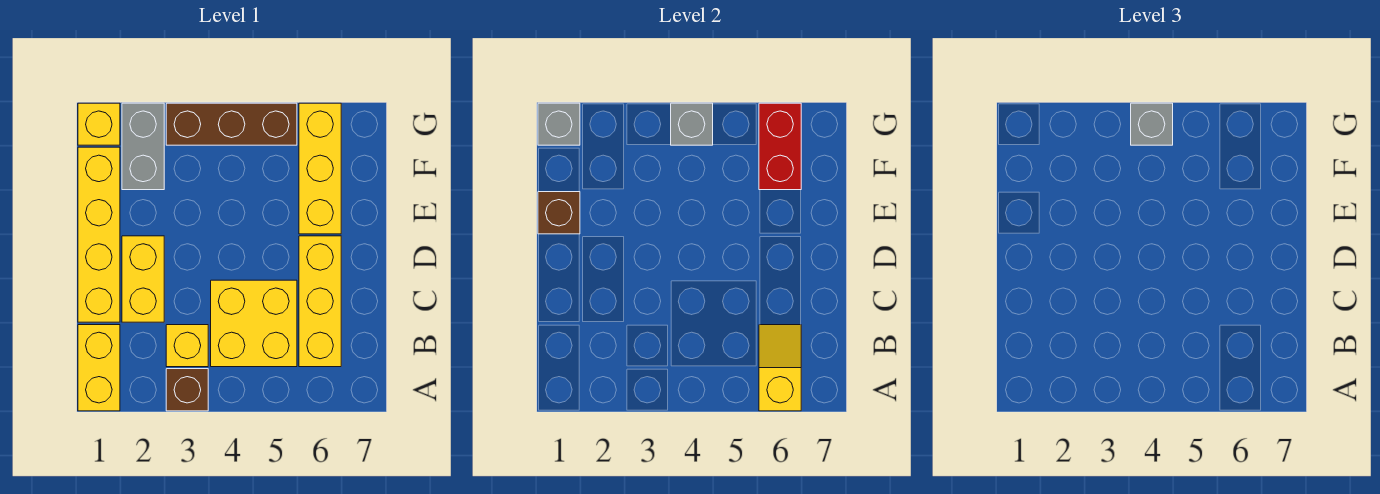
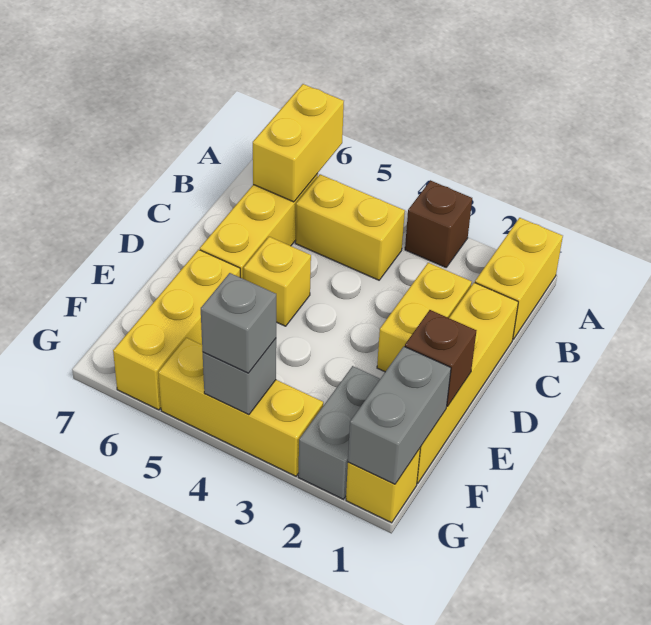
yellow slope A6:B6 level 2 top A -> yellow brick A6:B6 level 2
yellow brick B3 level 1 -> yellow brick D5 level 1
yellow brick B4:C5 level 1 -> yellow brick B4:B5 level 1
red brick F6:G6 level 2 -> none
grey brick G1 level 2 -> grey brick F1:G1 level 2
brown brick G3:G5 level 1 -> yellow brick G3:G5 level 1

